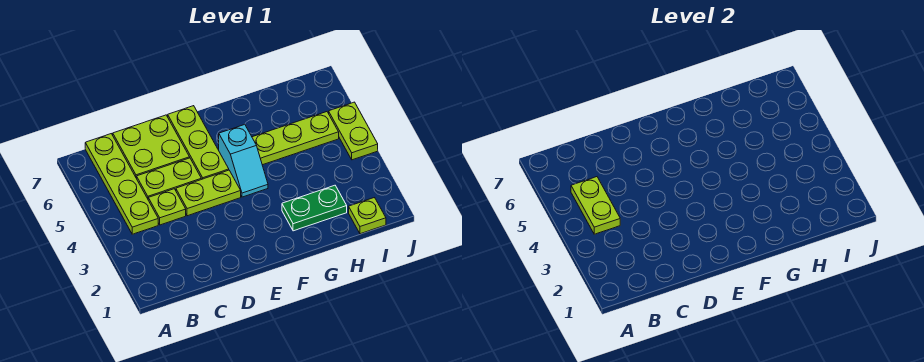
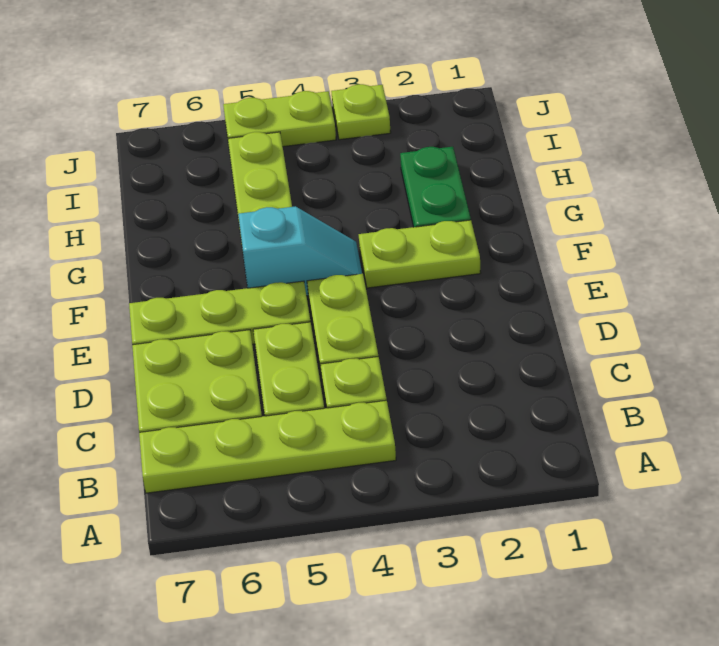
lime plate B4:B5 level 2 -> lime plate F2:F3 level 1
lime plate I1 level 1 -> lime plate J3 level 1

